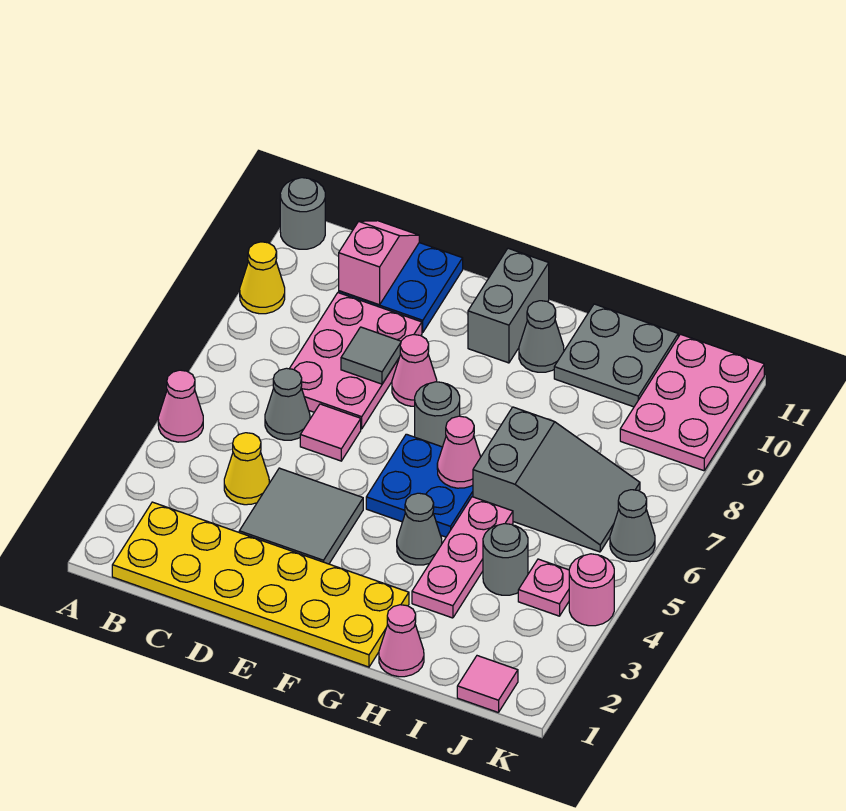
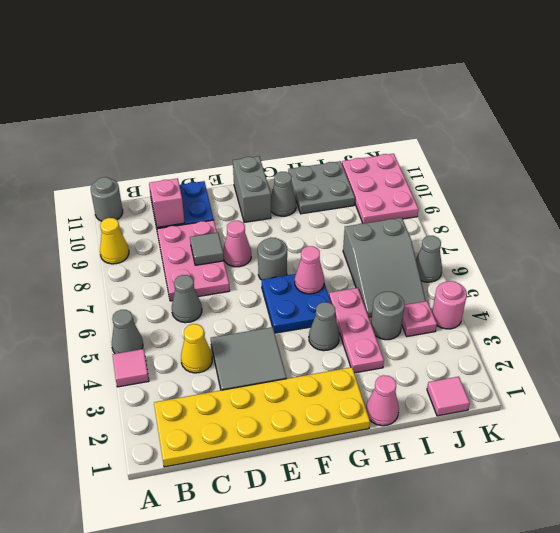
pink cone A5 level 1 -> grey cone A5 level 1
pink tile D6 level 1 -> pink tile A4 level 1
grey slope H6:J7 level 1 top H -> grey slope I5:J7 level 1 top 7

